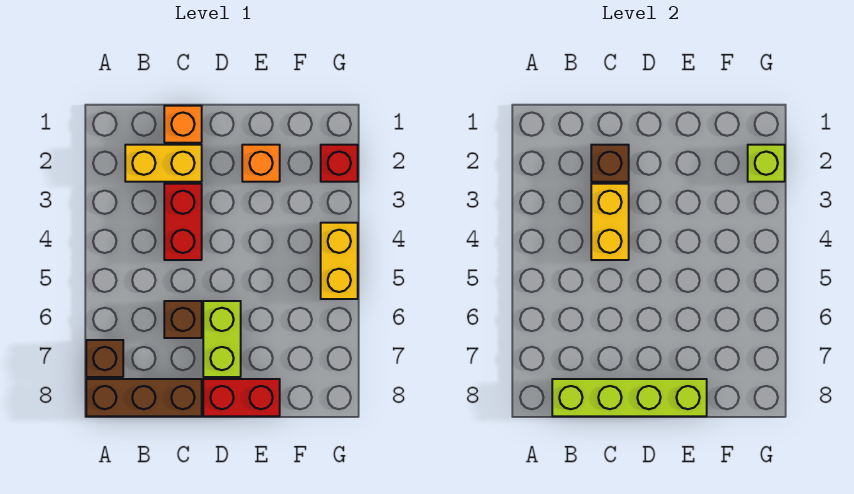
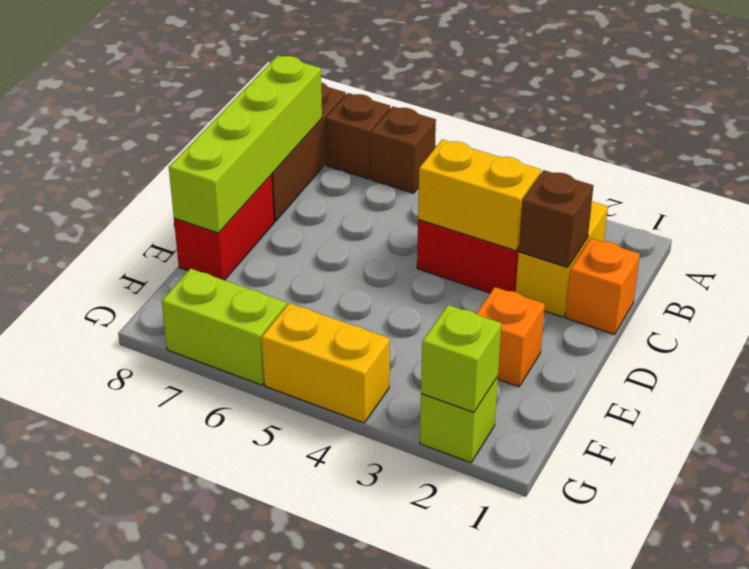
brown brick C6 level 1 -> brown brick A6 level 1
lime brick D6:D7 level 1 -> lime brick G6:G7 level 1
red brick G2 level 1 -> lime brick G2 level 1

